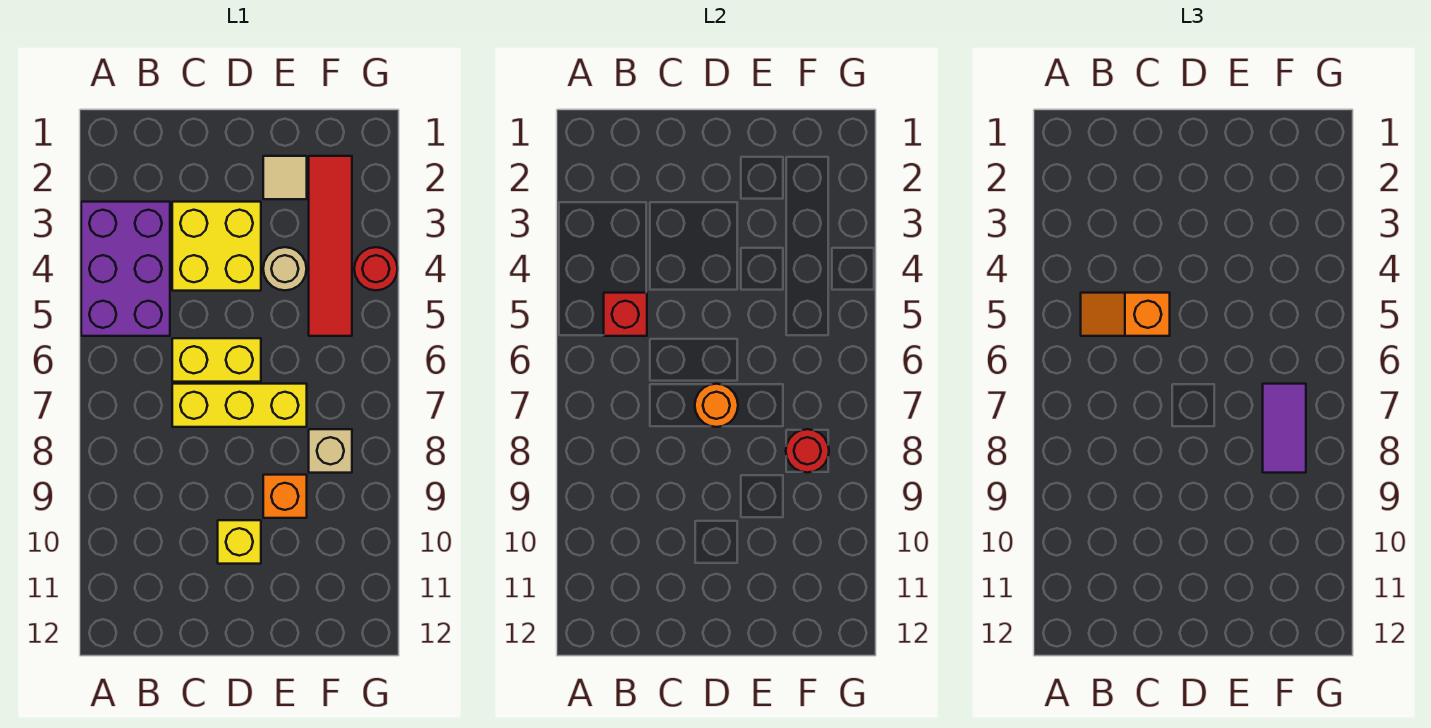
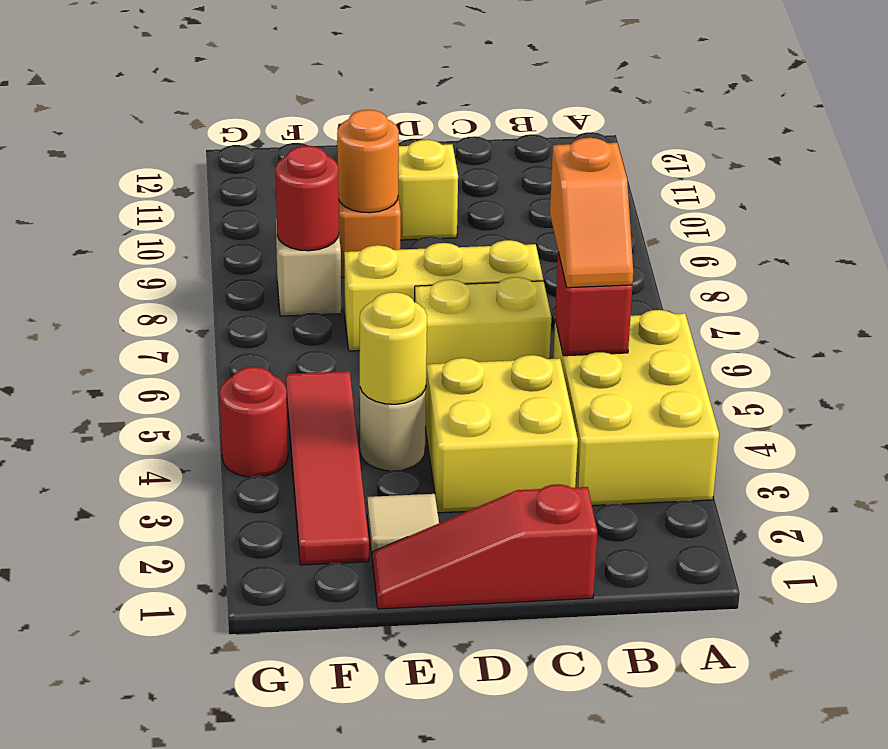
purple brick A3:B5 level 1 -> yellow brick A3:B5 level 1
orange slope B5:C5 level 3 top C -> orange slope B5:B6 level 3 top 6
none -> red slope C1:E1 level 1 top C
orange round brick D7 level 2 -> orange round brick E9 level 2
none -> yellow round brick E4 level 2
purple tile F7:F8 level 3 -> none

